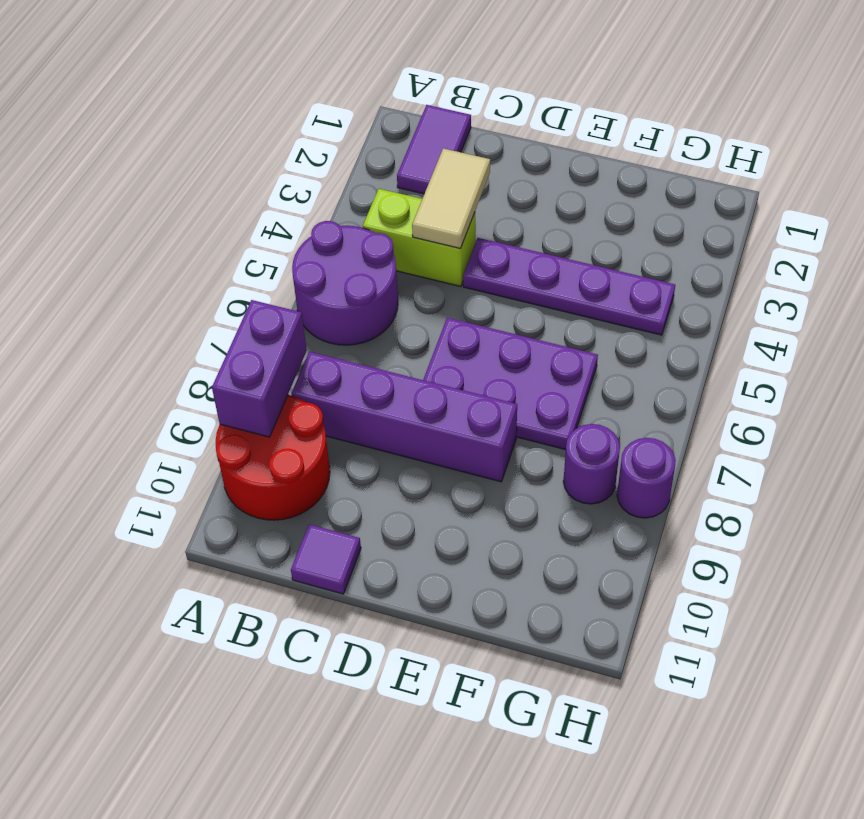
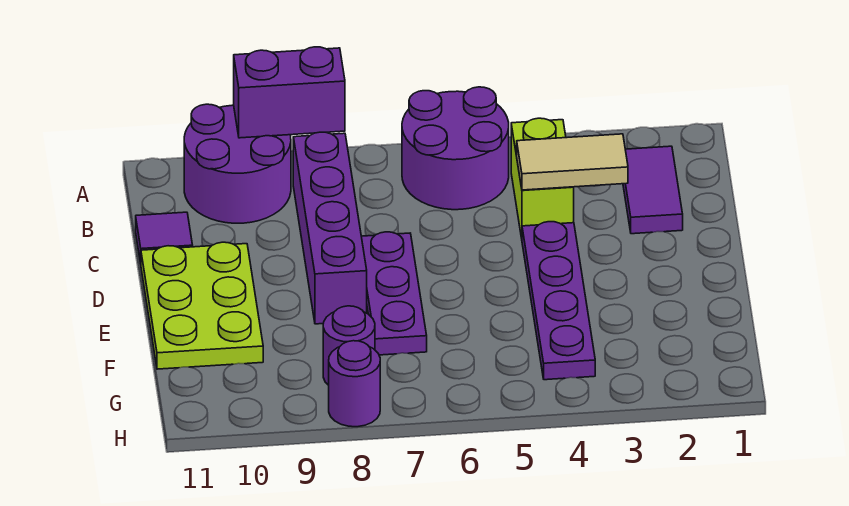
red round brick A9:B10 level 1 -> purple round brick A9:B10 level 1
purple tile B1:B2 level 1 -> purple tile B2:C2 level 1
purple plate D6:F7 level 1 -> purple plate D7:F7 level 1
none -> lime plate D10:F11 level 1

